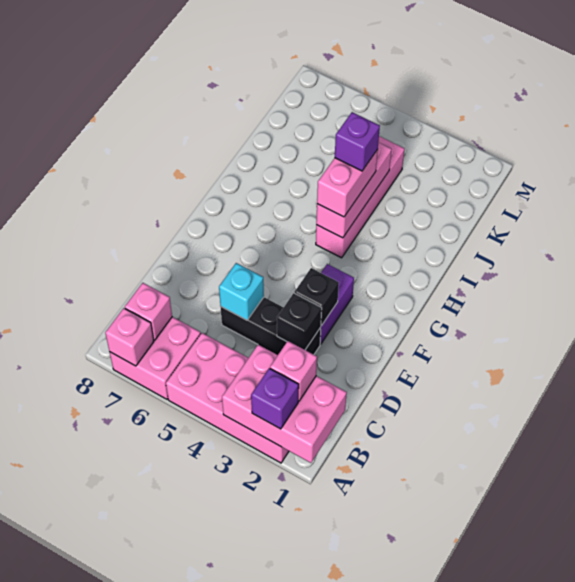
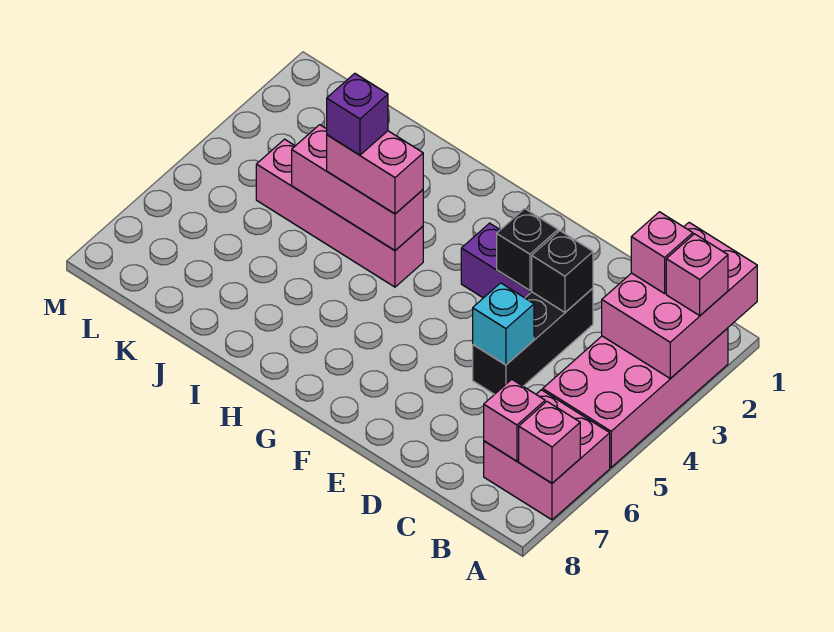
purple brick A2 level 3 -> pink brick A2 level 3

